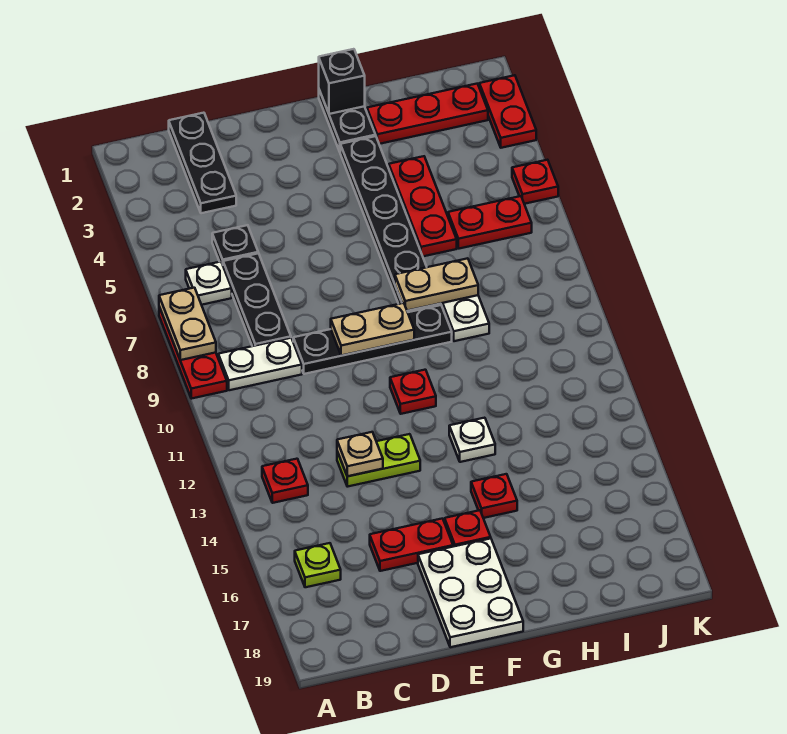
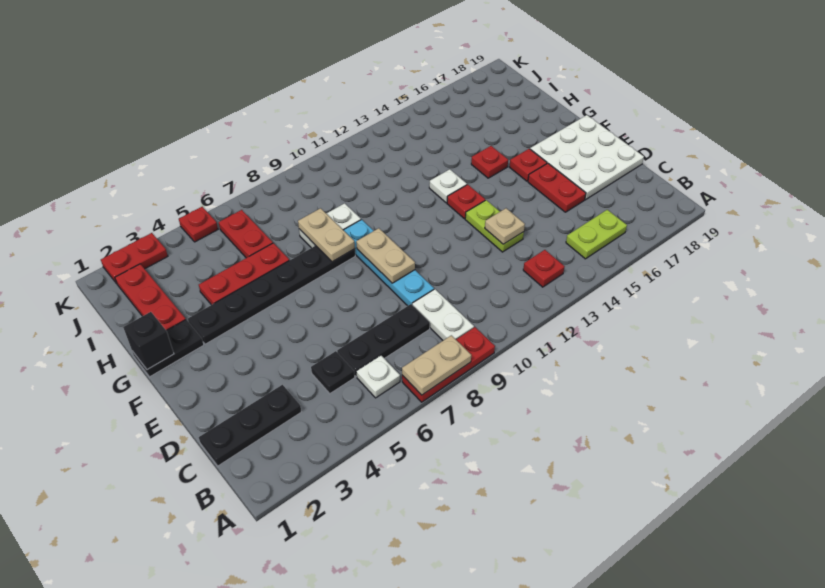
lime plate B16 level 1 -> lime plate B15:B16 level 1
black plate D9:G9 level 1 -> cyan plate D9:G9 level 1
white plate E17:F19 level 1 -> white plate D17:F19 level 1
red plate F11 level 1 -> red plate F13 level 1

